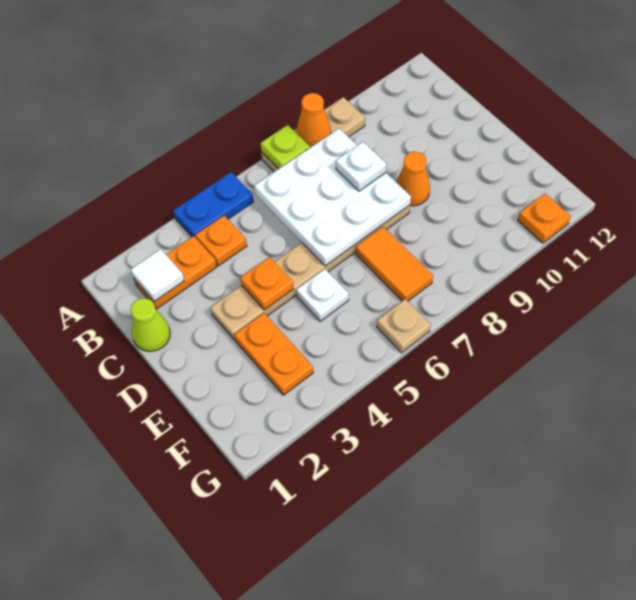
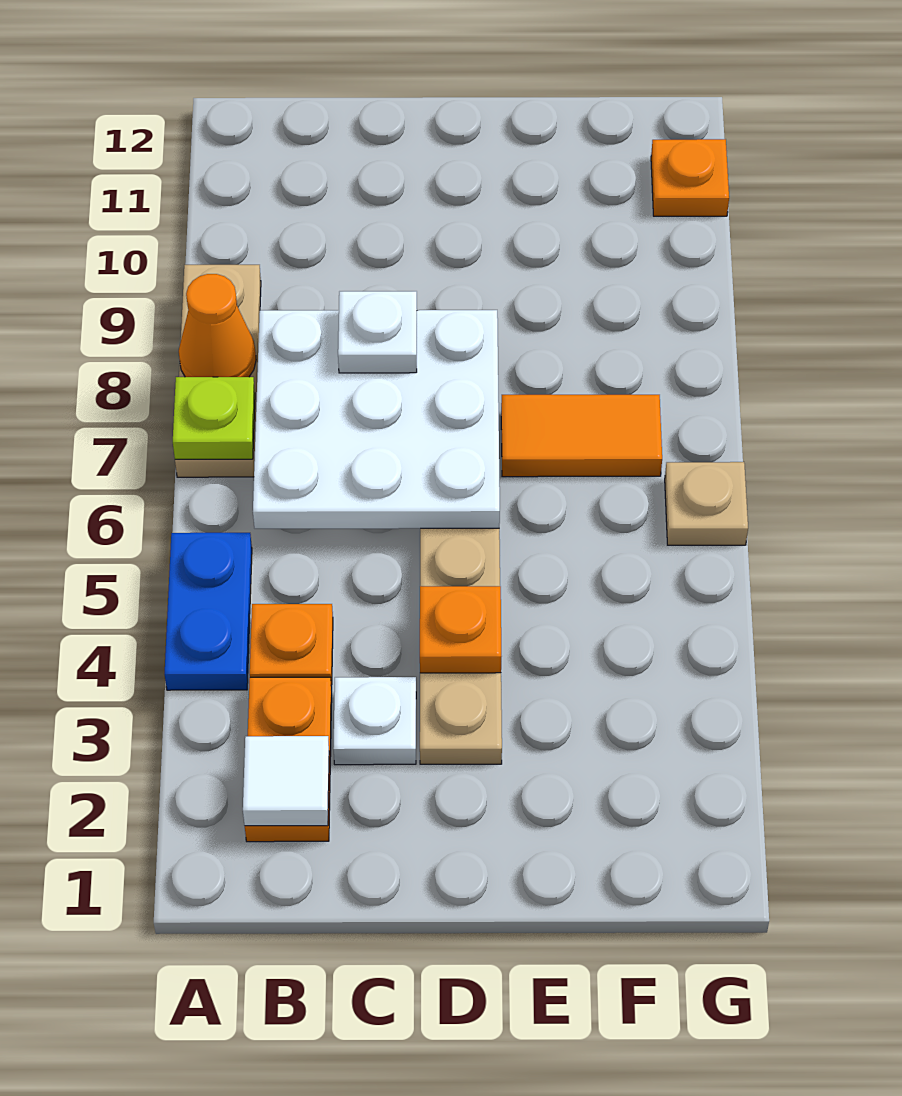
lime cone C1 level 1 -> none
orange cone D9 level 1 -> none
orange plate E3:F3 level 1 -> none
white plate E5 level 1 -> white plate C3 level 1

